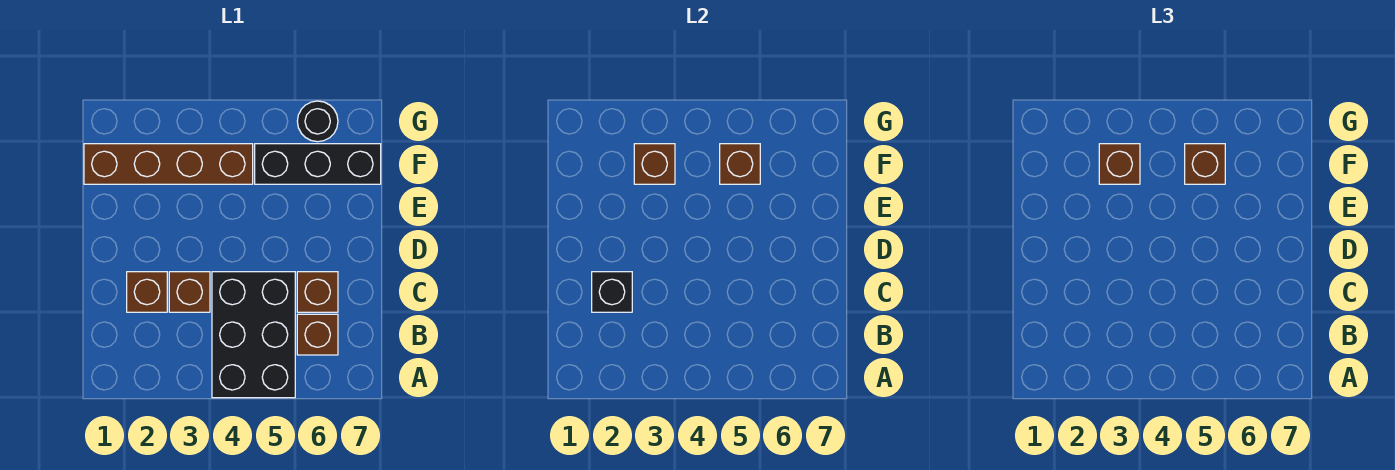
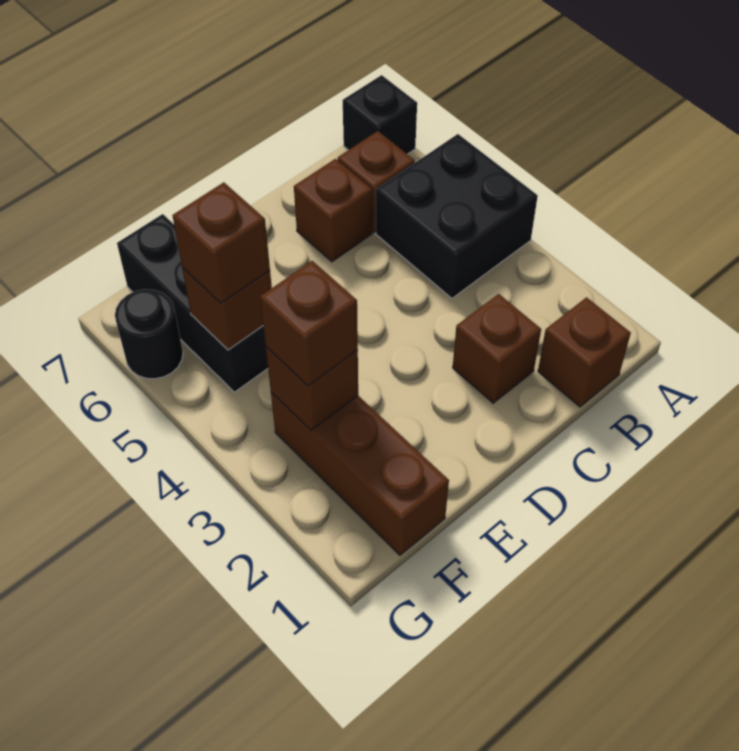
black brick A4:C5 level 1 -> black brick A4:B5 level 1
black brick C2 level 2 -> black brick A7 level 1
brown brick C3 level 1 -> brown brick B1 level 1
brown brick F1:F4 level 1 -> brown brick F1:F3 level 1

